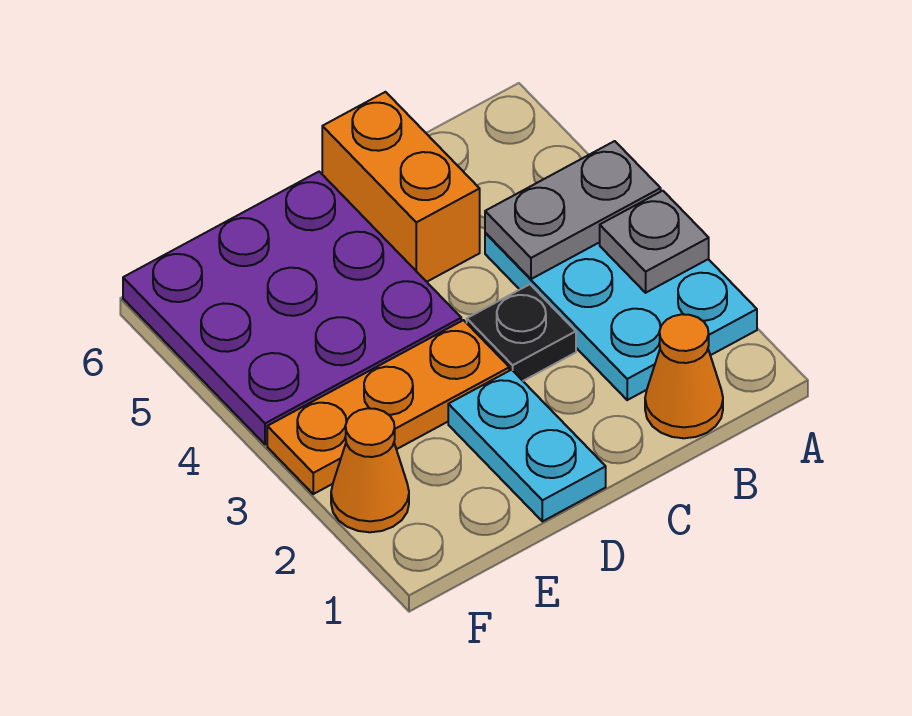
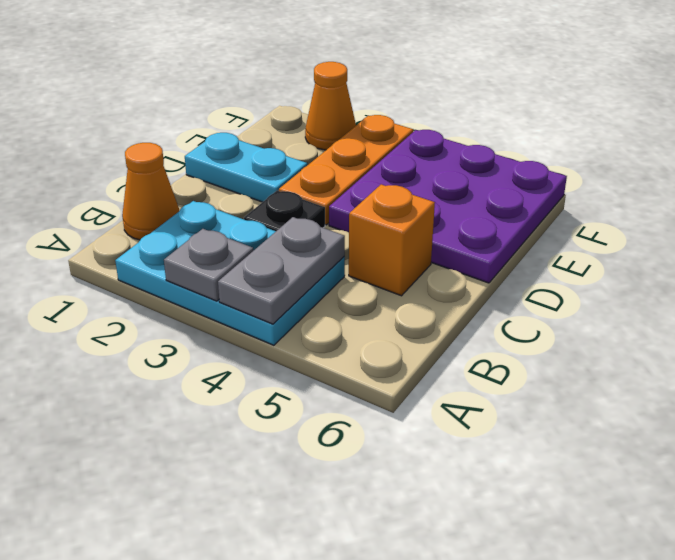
orange brick C5:C6 level 1 -> orange brick C5 level 1

